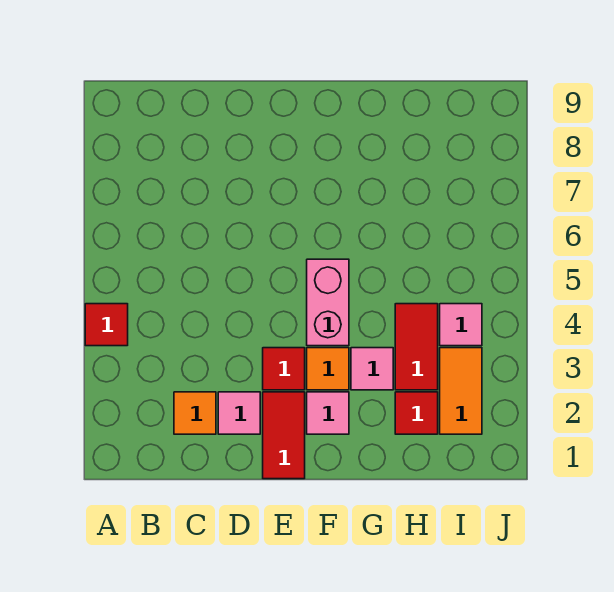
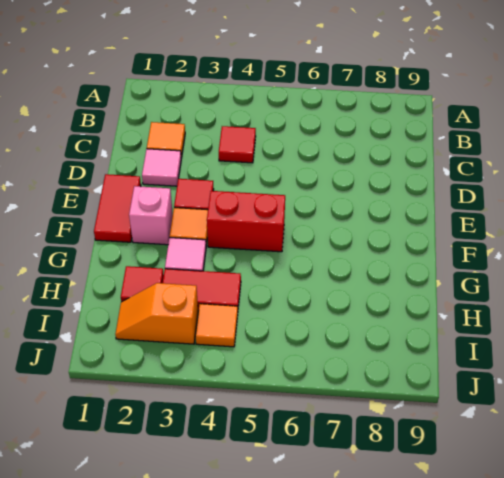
red tile A4 level 1 -> red tile C4 level 1
red tile E1:E2 level 1 -> red tile E1:F1 level 1
pink tile F2 level 1 -> pink brick F2 level 1
pink brick F4:F5 level 1 -> red brick F4:F5 level 1
orange tile I2:I3 level 1 -> orange slope I2:I3 level 1 top 3
pink tile I4 level 1 -> orange tile I4 level 1

